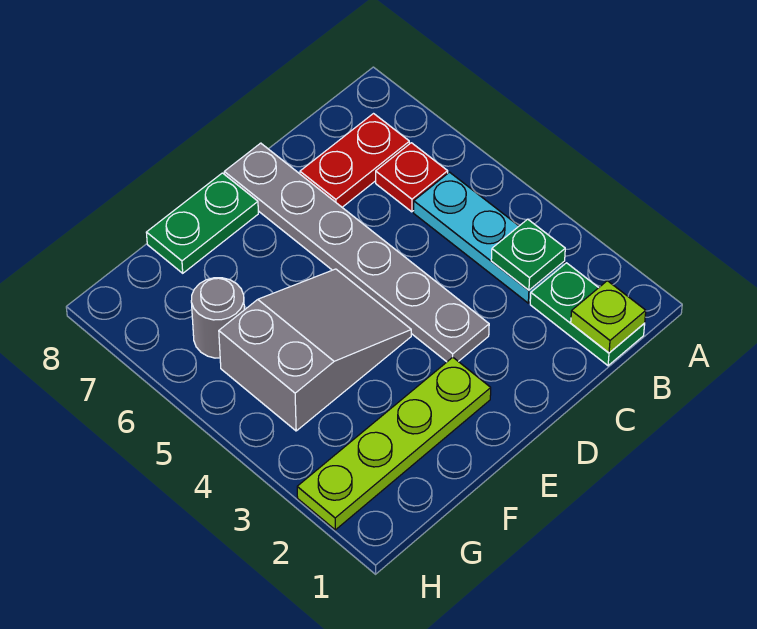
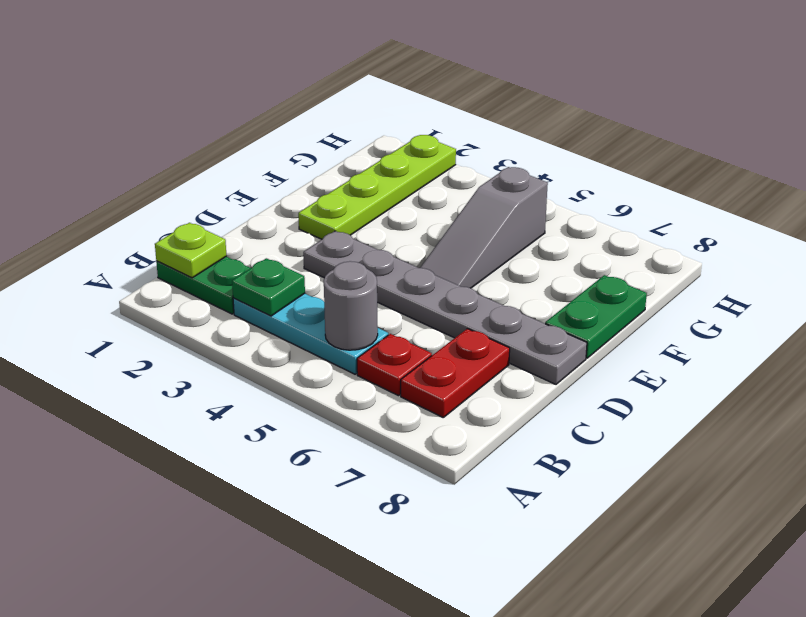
grey slope E4:G5 level 1 top G -> grey slope E5:G5 level 1 top G
grey round brick G6 level 1 -> grey round brick B5 level 2

